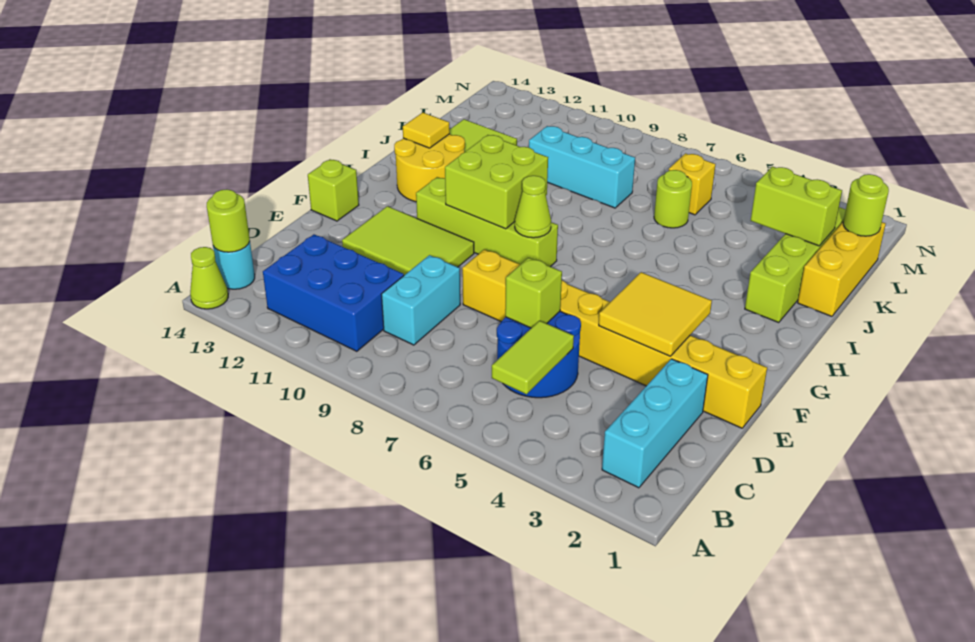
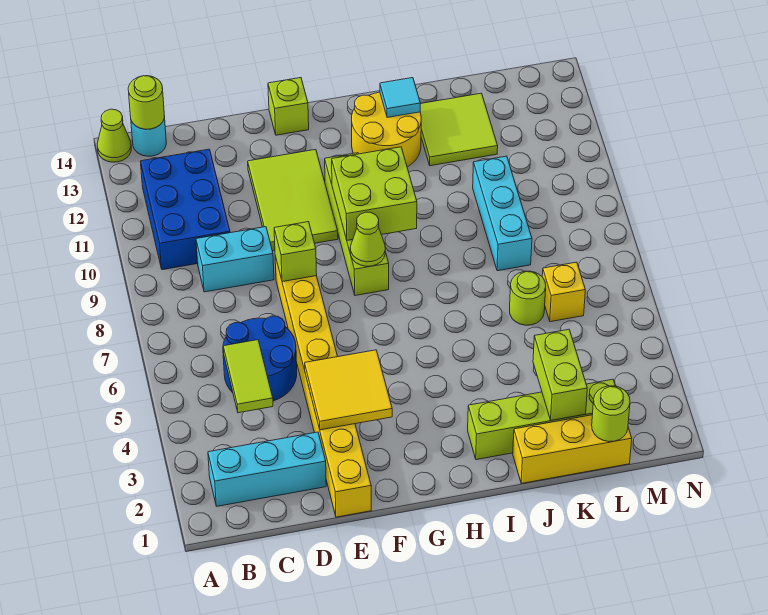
lime tile B5:C5 level 2 -> lime tile C4:C5 level 2
lime brick D6 level 2 -> lime brick E8 level 2
yellow tile I13 level 2 -> cyan tile I13 level 2

